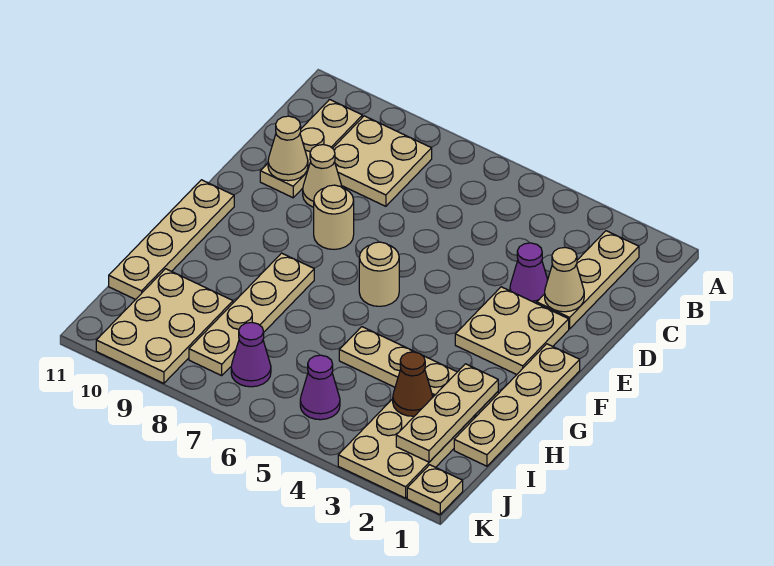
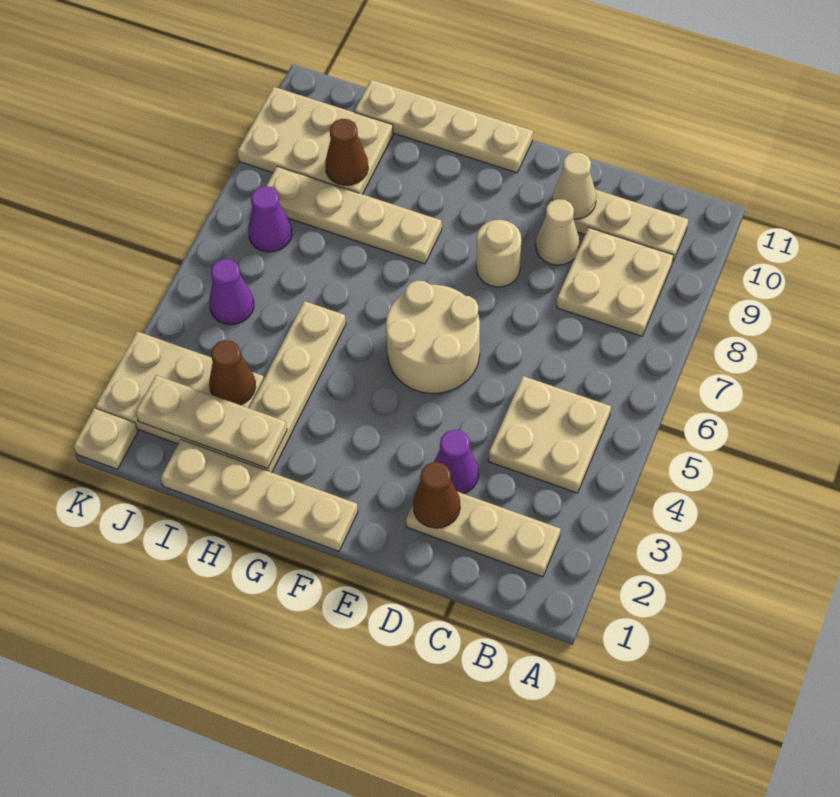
tan cone D2 level 2 -> brown cone D2 level 2
tan plate E2:F3 level 1 -> tan plate B4:C5 level 1
tan round brick F6 level 1 -> tan round brick E5:F6 level 1
none -> brown cone I9 level 2

